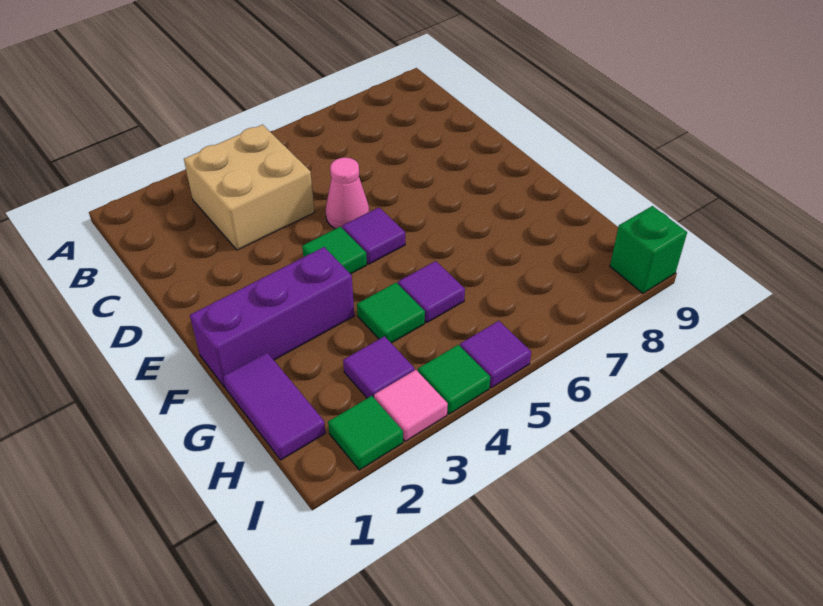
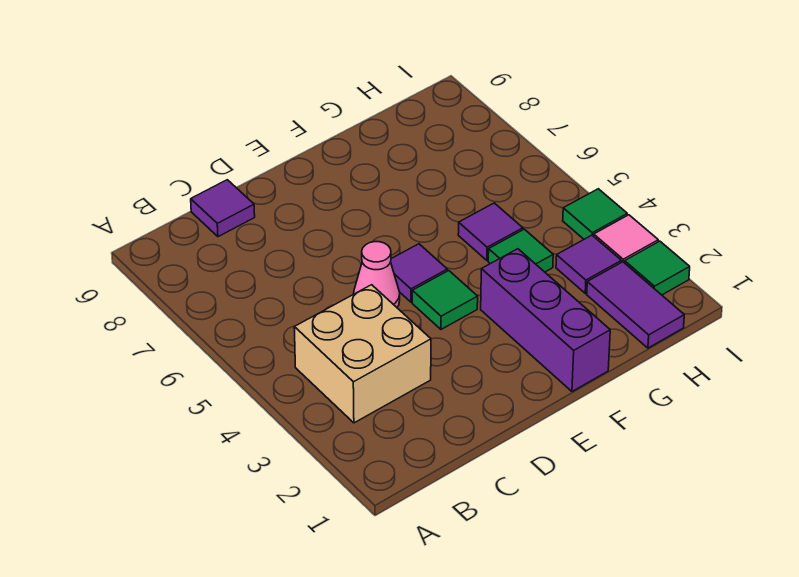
purple tile G1:H1 level 1 -> purple tile H1:H2 level 1
purple tile I5 level 1 -> purple tile C9 level 1
green brick I9 level 1 -> none

